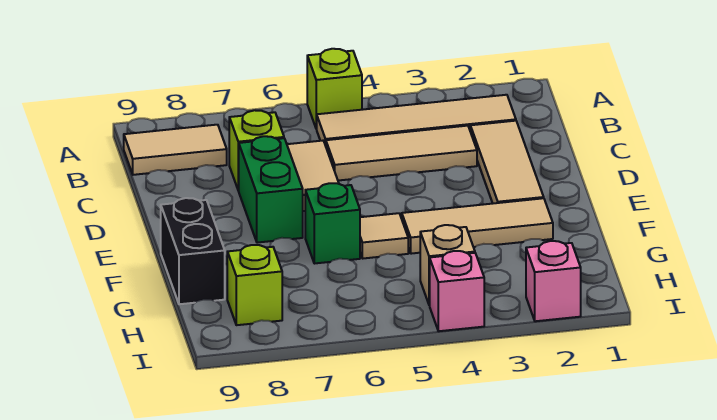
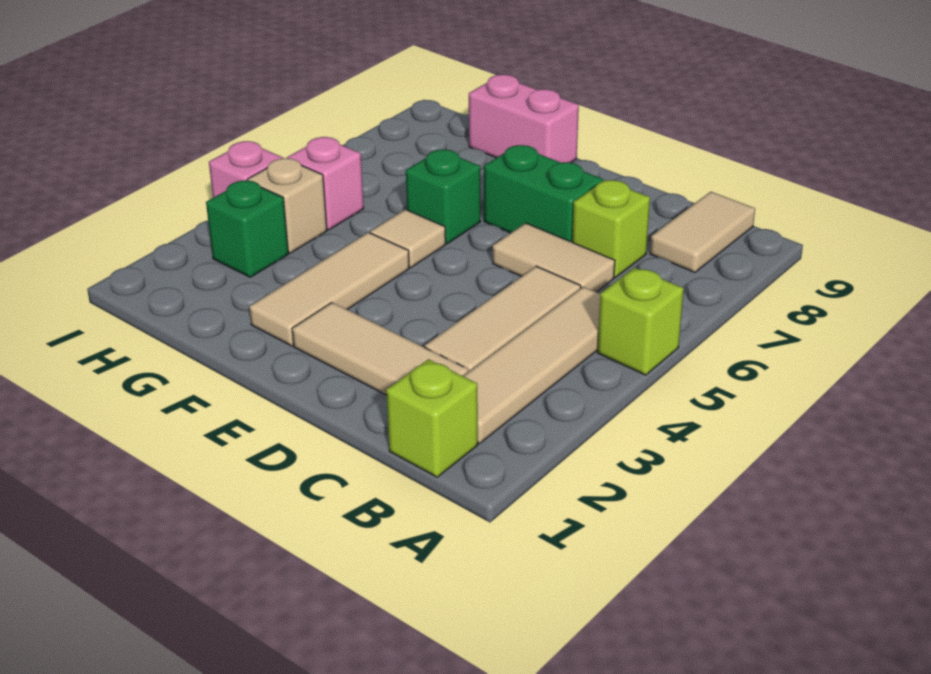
black brick F9:G9 level 1 -> pink brick F9:G9 level 1
none -> green brick H3 level 1
lime brick H8 level 1 -> lime brick B1 level 1
pink brick I2 level 1 -> pink brick H5 level 1

